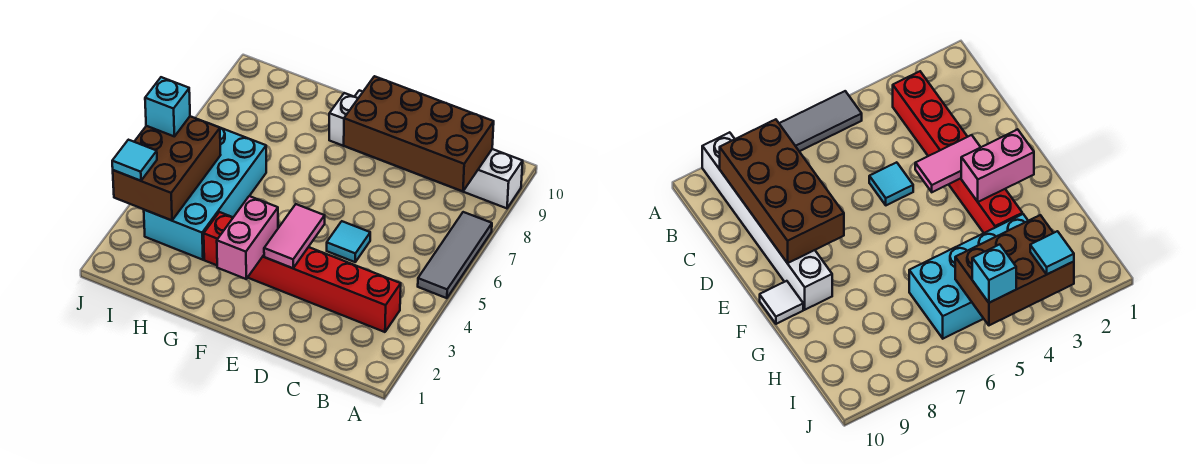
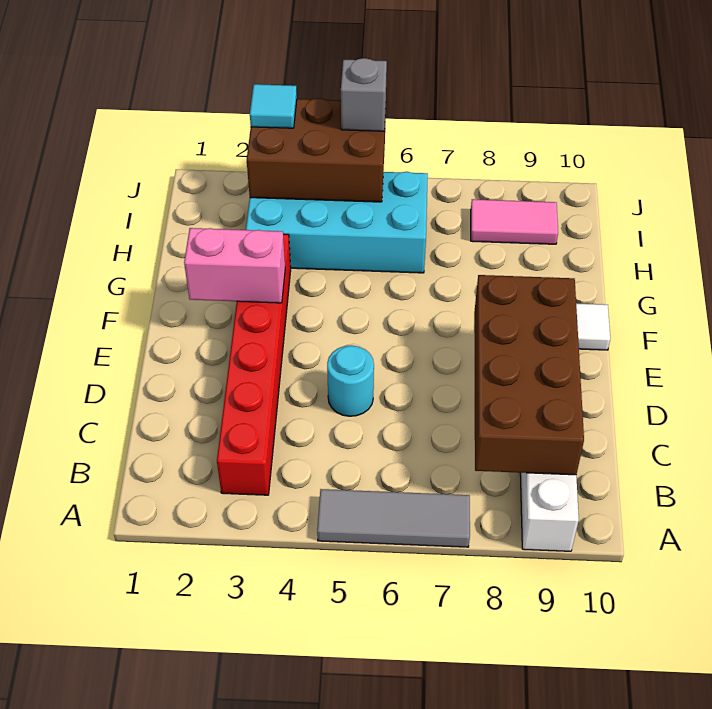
cyan tile D5 level 1 -> cyan round brick D5 level 1
pink tile E3:E4 level 2 -> pink tile I8:I9 level 1
cyan brick J5 level 3 -> grey brick J5 level 3

